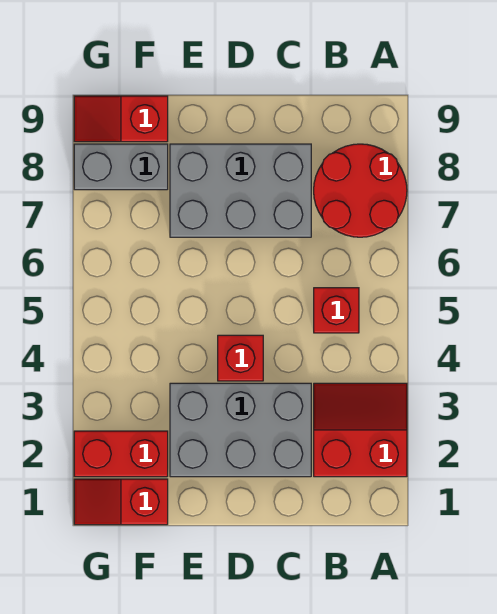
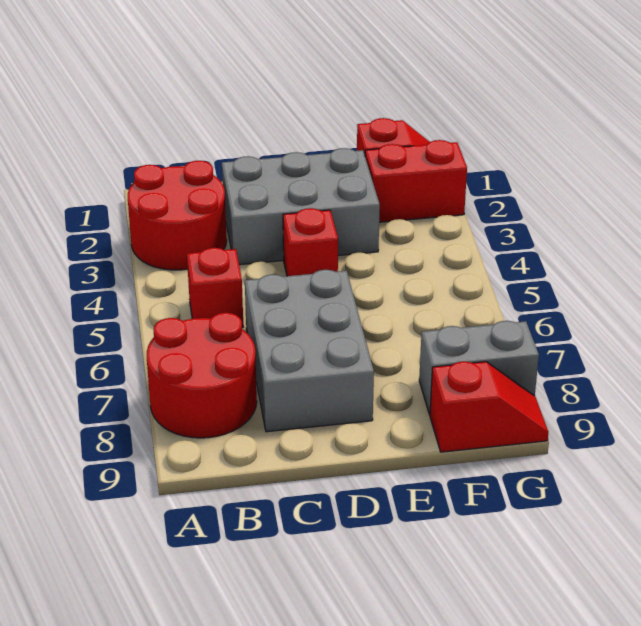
red slope A2:B3 level 1 top 2 -> red round brick A2:B3 level 1
grey brick C7:E8 level 1 -> grey brick C6:D8 level 1

